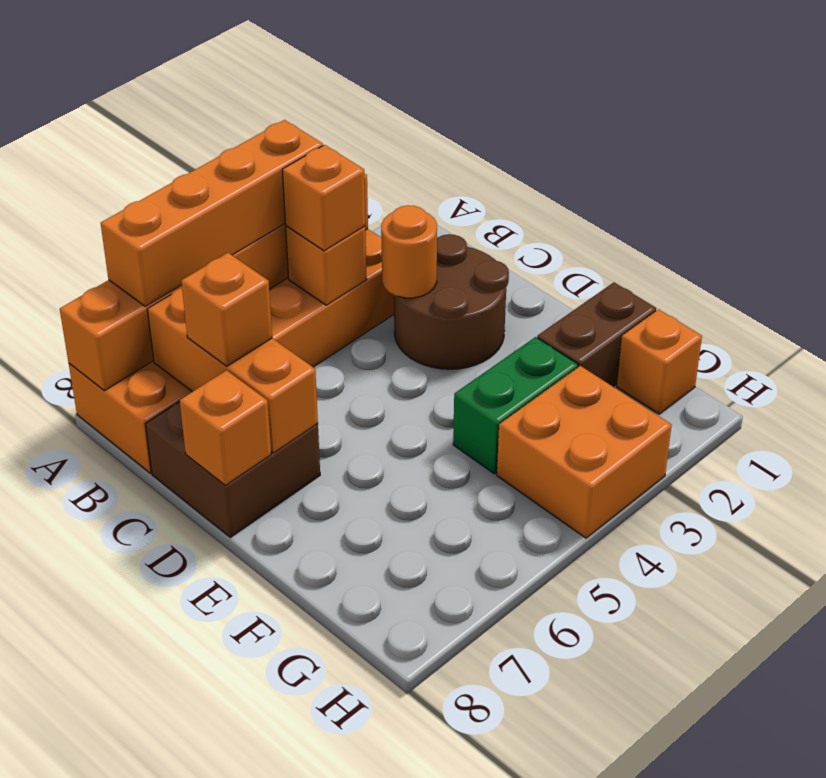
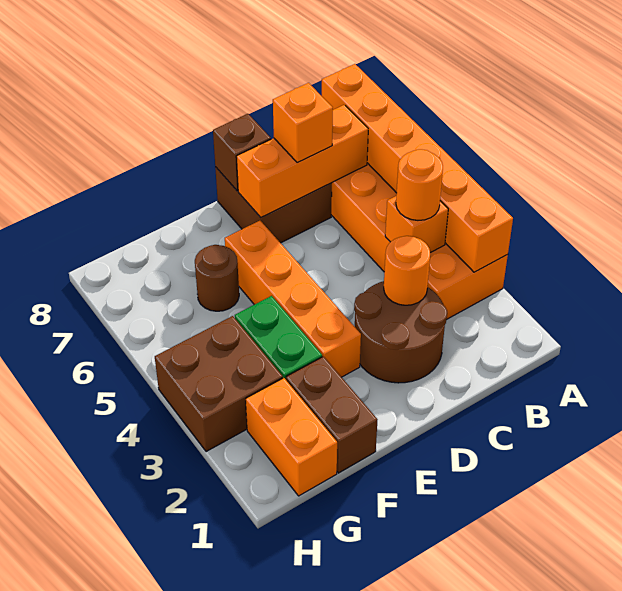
orange brick A4:A7 level 3 -> orange brick E3:E6 level 1
orange brick B4 level 3 -> orange round brick B4 level 3
orange brick D8 level 2 -> brown brick D8 level 2
none -> brown round brick F6 level 1
orange brick G1 level 1 -> orange brick G1:G2 level 1
orange brick G3:H4 level 1 -> brown brick G3:H4 level 1

